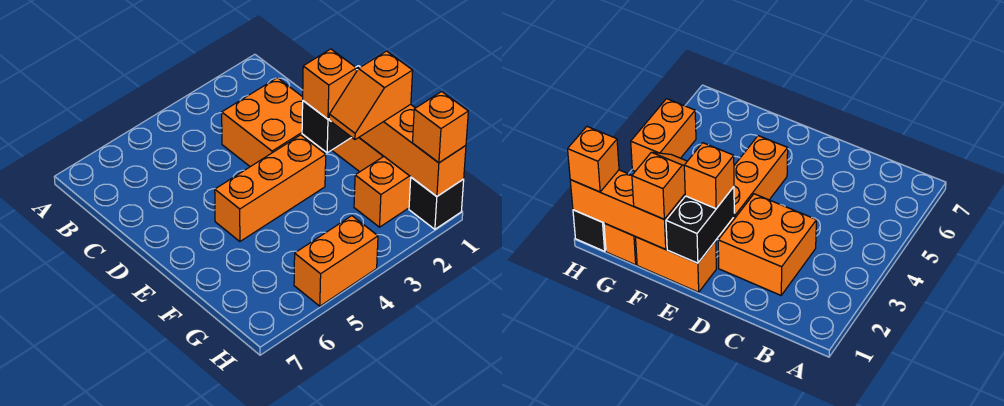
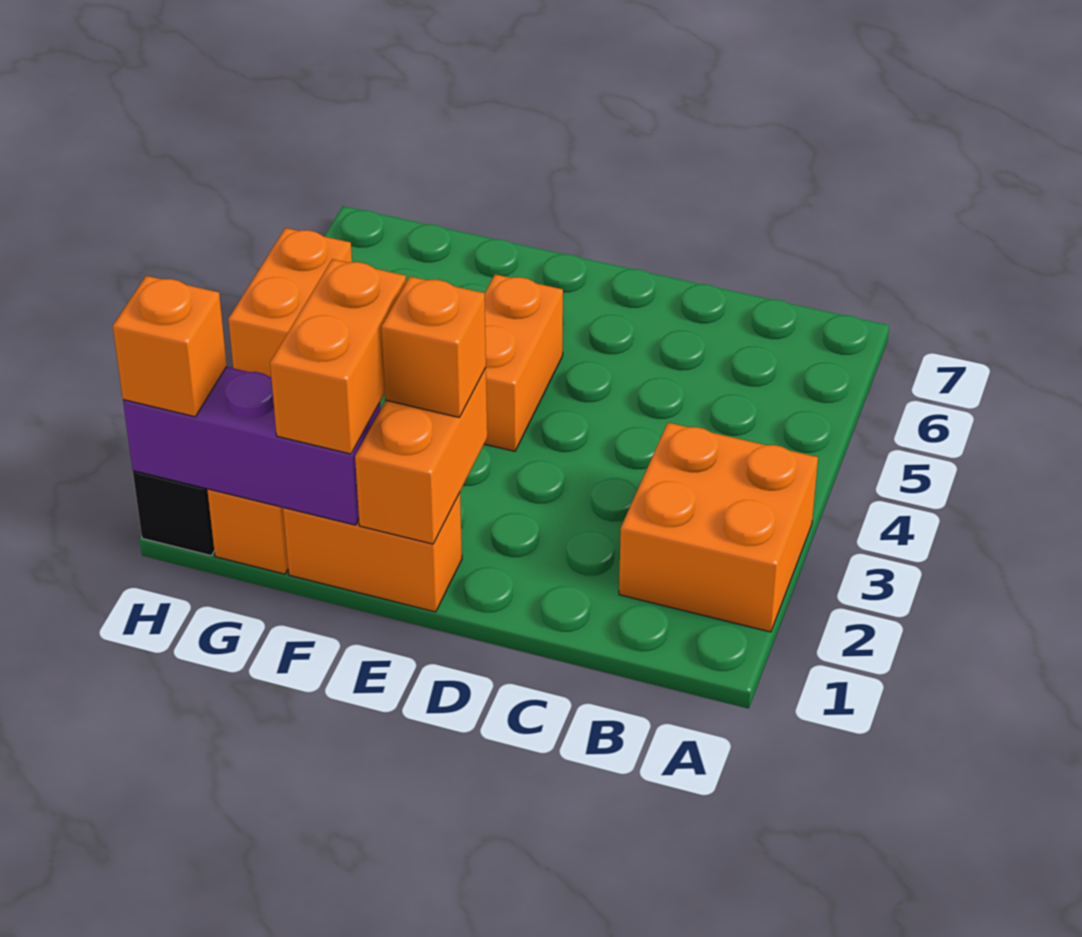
orange brick C2:D3 level 1 -> orange brick A2:B3 level 1
black brick E1:E2 level 2 -> orange brick E1:E2 level 2
orange brick E3:E5 level 1 -> orange brick E4:E5 level 1
orange brick F1:H1 level 2 -> purple brick F1:H1 level 2
orange slope F1:F2 level 3 top 1 -> orange brick F1:F2 level 3

